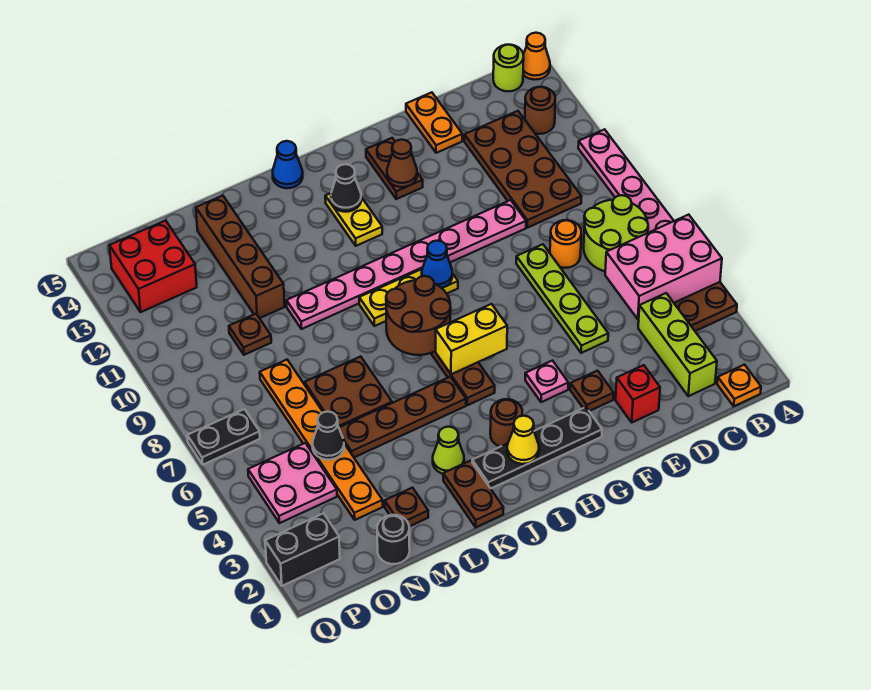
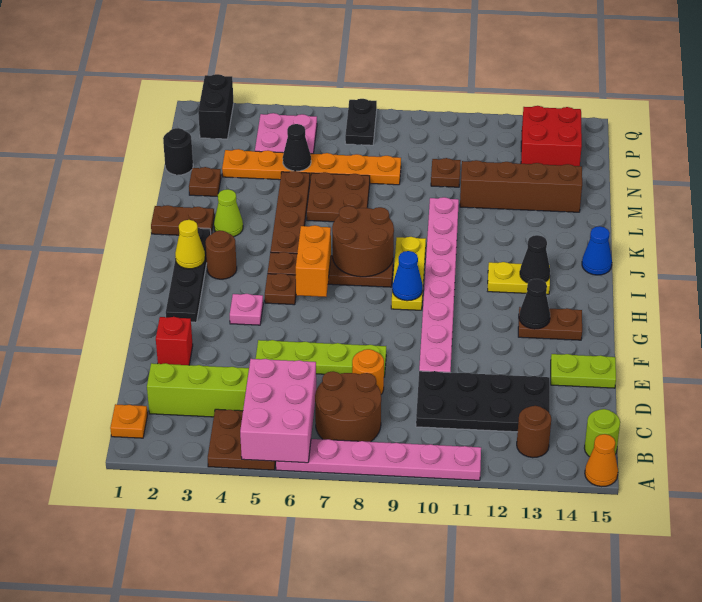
lime round brick B7:C8 level 1 -> brown round brick B7:C8 level 1
brown plate C10:D13 level 1 -> black plate C10:D13 level 1
orange plate E14:E15 level 1 -> lime plate E14:E15 level 1
brown plate F3 level 1 -> brown plate H5 level 1
brown cone G13 level 2 -> black cone G13 level 2
yellow brick H6:I6 level 2 -> orange brick H6:I6 level 2

